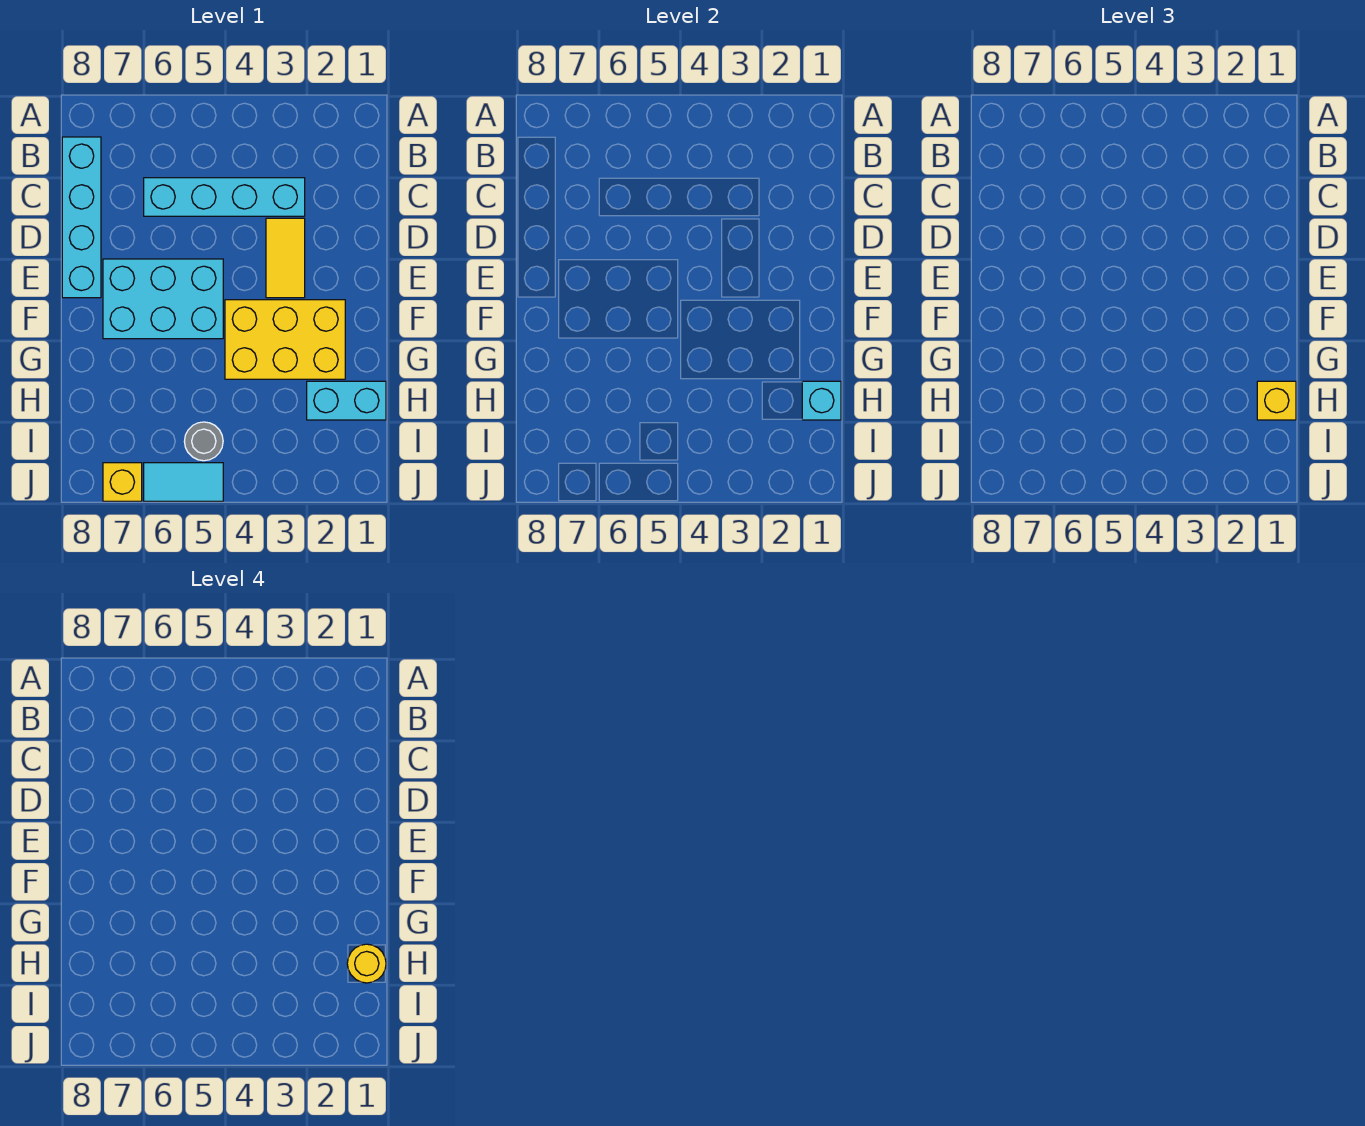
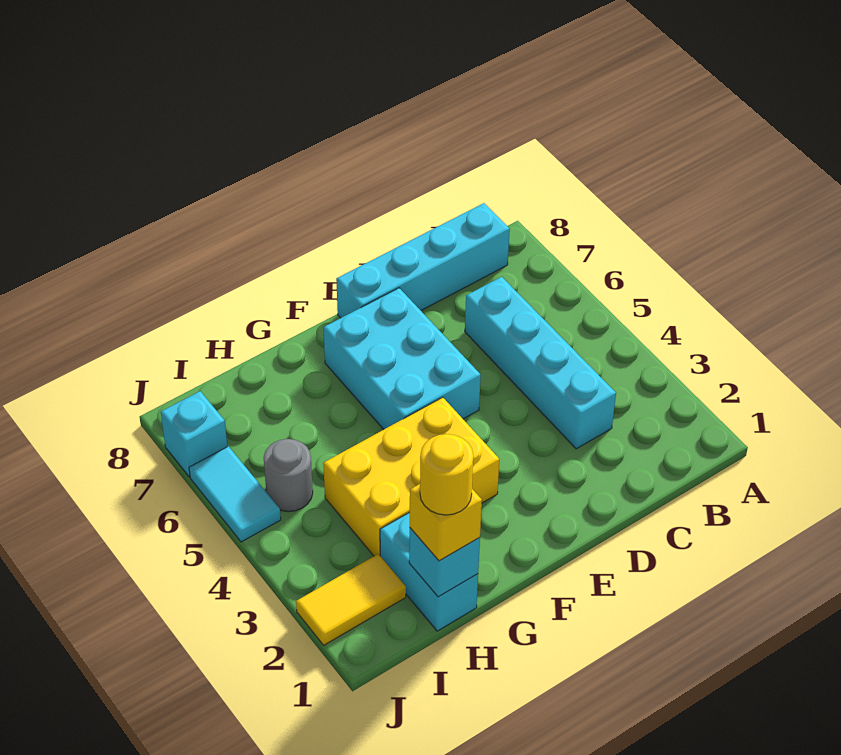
yellow tile D3:E3 level 1 -> yellow tile I2:J2 level 1
yellow brick F2:G4 level 1 -> yellow brick F3:H4 level 1
yellow brick J7 level 1 -> cyan brick J7 level 1

